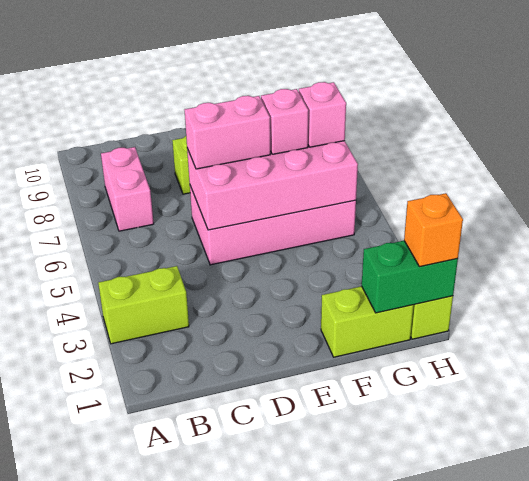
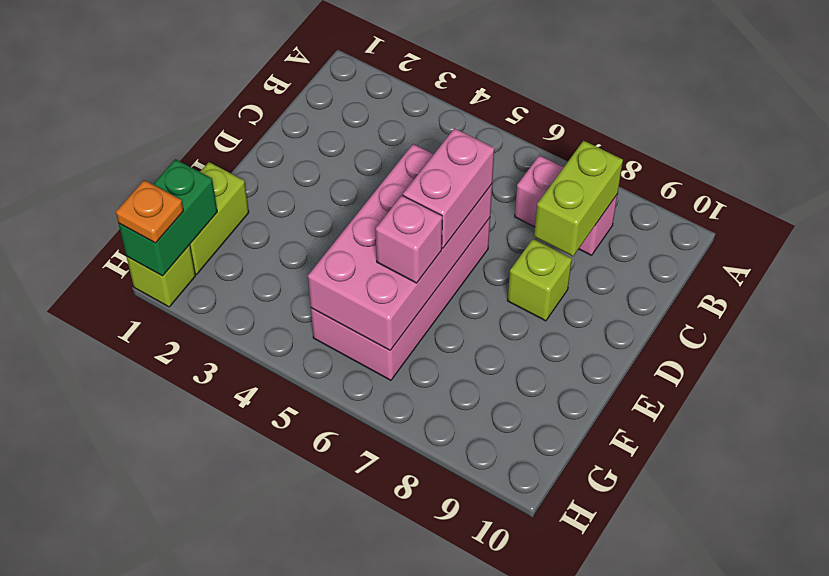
lime brick A3:B3 level 1 -> lime brick B8:C8 level 2
pink brick G6 level 3 -> none
orange brick H1 level 3 -> orange plate H1 level 3

